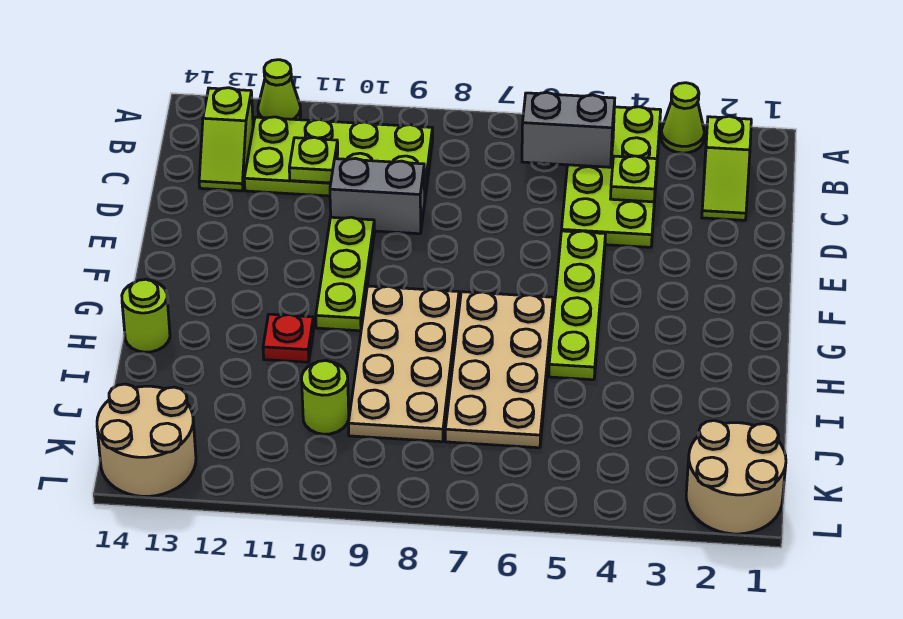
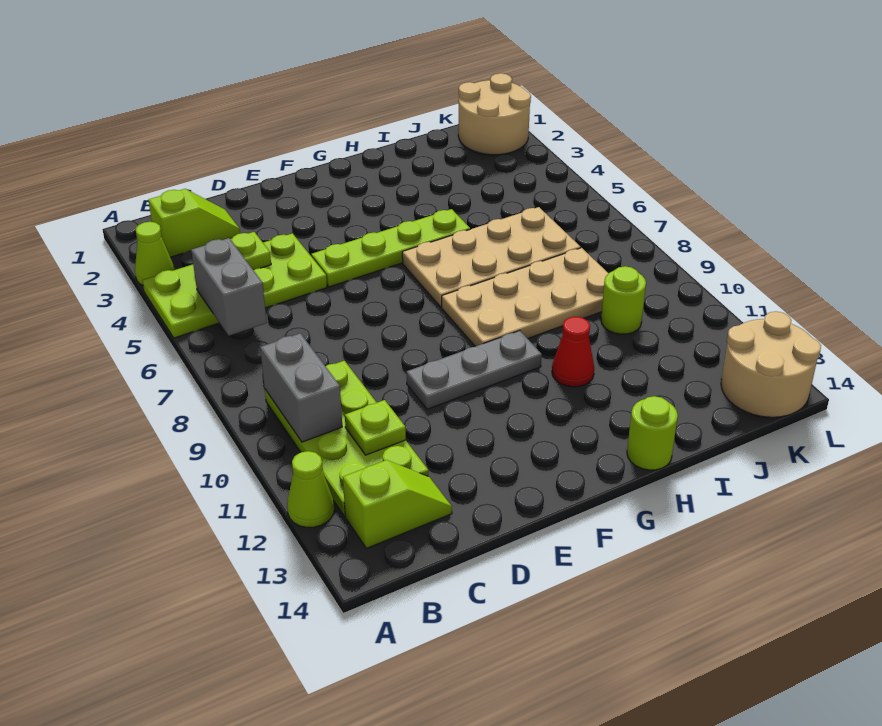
grey brick D9:D10 level 1 -> grey brick B9:B10 level 2
lime plate E10:G10 level 1 -> grey plate E10:G10 level 1
red plate H11 level 1 -> red cone H11 level 1

